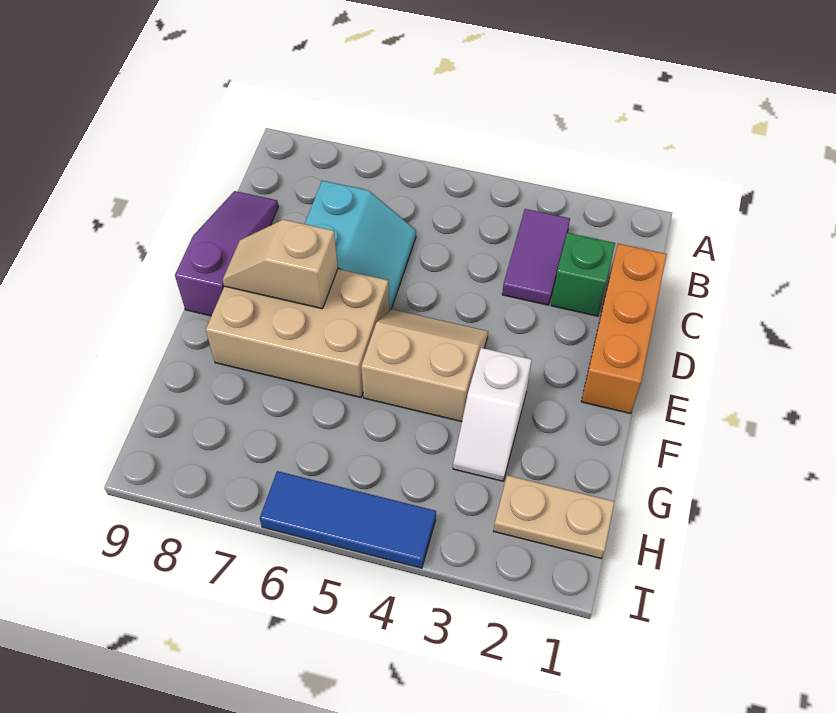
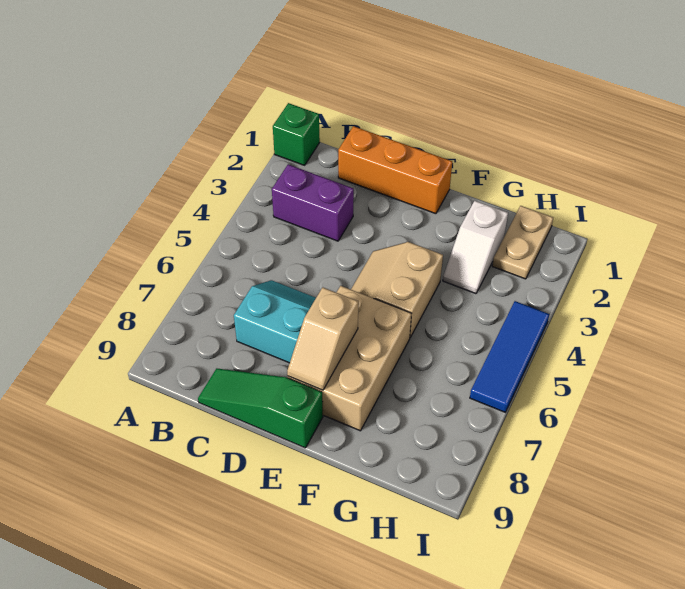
purple tile B3:C3 level 1 -> purple brick B3:C3 level 1
green brick C2 level 1 -> green brick A1 level 1
purple slope C9:E9 level 1 top E -> green slope C9:E9 level 1 top E
white slope F3:G3 level 1 top F -> white slope G2:G3 level 1 top 2

